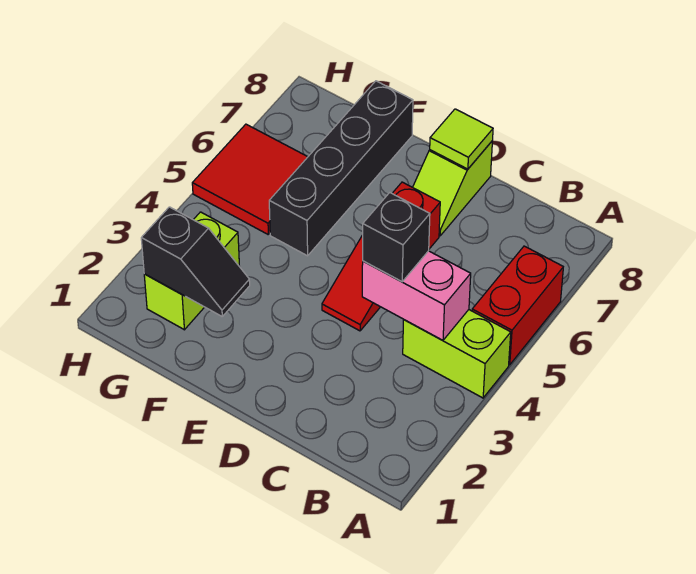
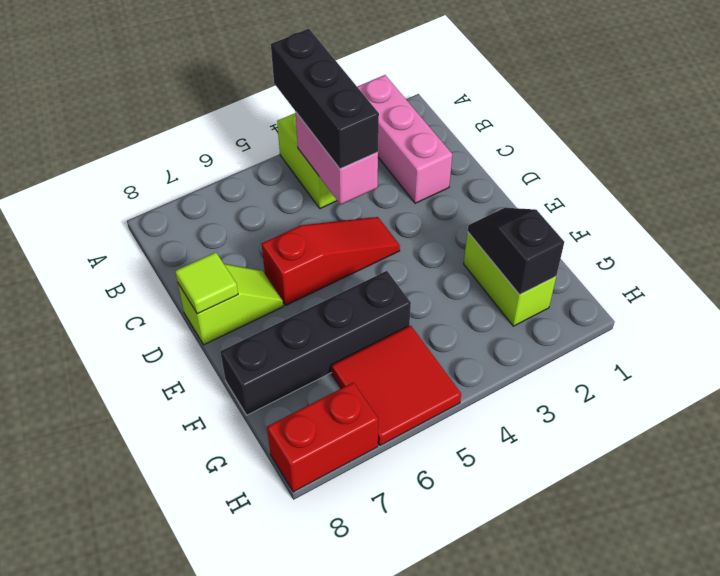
none -> pink brick A2:C2 level 1
red brick A5:A6 level 1 -> red brick H7:H8 level 1
black brick C4 level 3 -> black brick A4:C4 level 3
lime brick G2:G3 level 1 -> lime brick F2:G2 level 1

